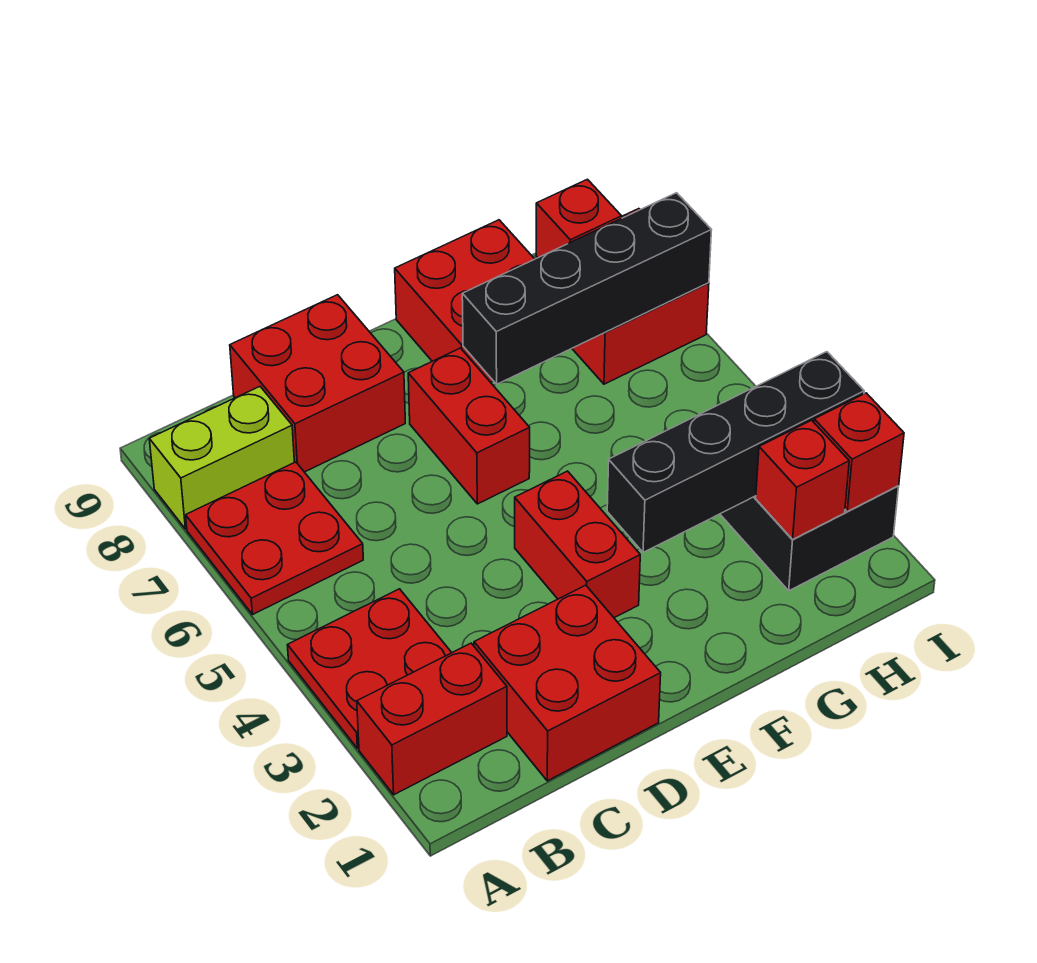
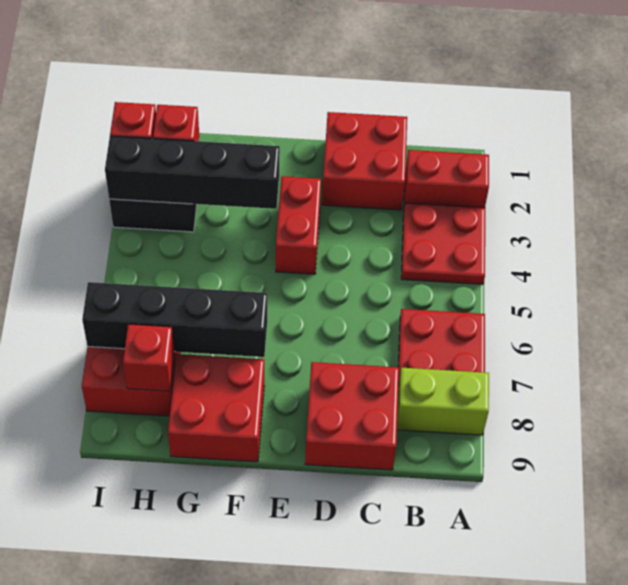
red brick E6:E7 level 1 -> none

